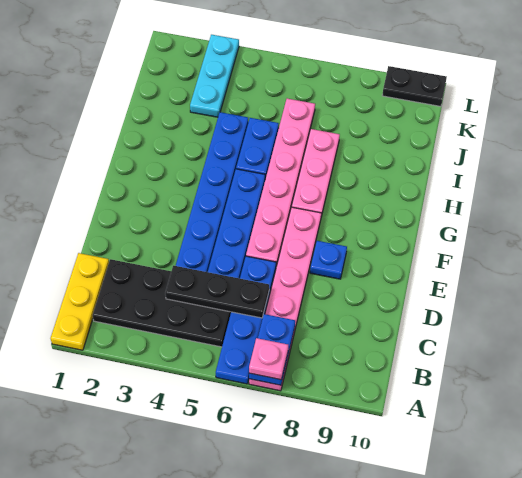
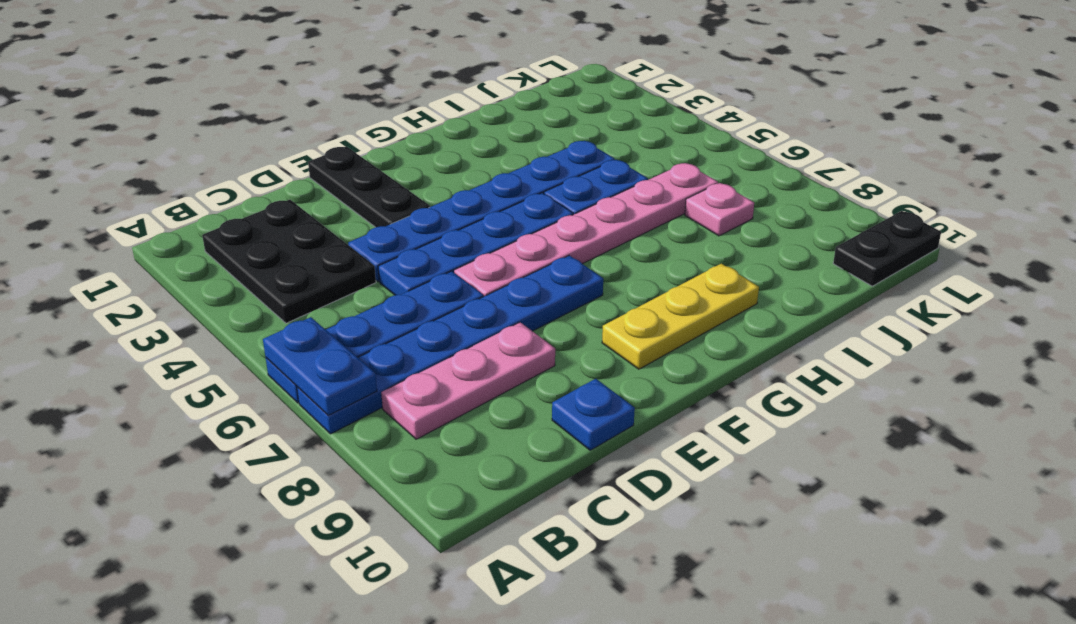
yellow plate A1:C1 level 1 -> yellow plate F9:H9 level 1
pink plate A7:F7 level 1 -> blue plate A7:F7 level 1
blue plate A7:B7 level 2 -> blue plate A6:A7 level 2
pink plate A7 level 3 -> pink plate J7 level 1
black plate B2:C5 level 1 -> black plate B2:C4 level 1
black plate C4:C6 level 2 -> black plate E1:E3 level 1
blue plate E8 level 1 -> blue plate D10 level 1
pink plate G7:I7 level 1 -> pink plate B8:D8 level 1
cyan plate J3:L3 level 1 -> none
black plate L9:L10 level 1 -> black plate K10:L10 level 1

